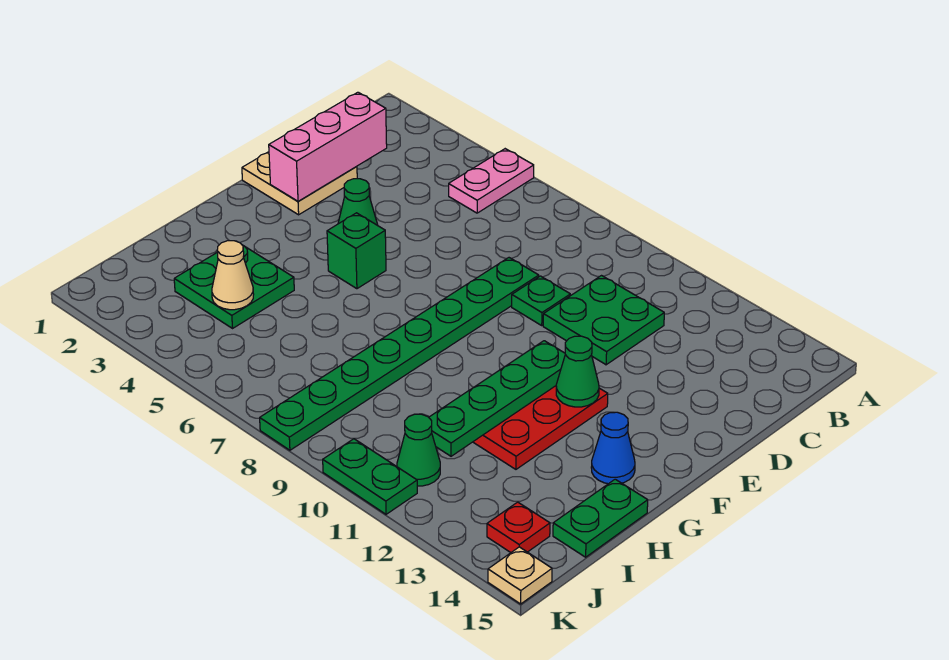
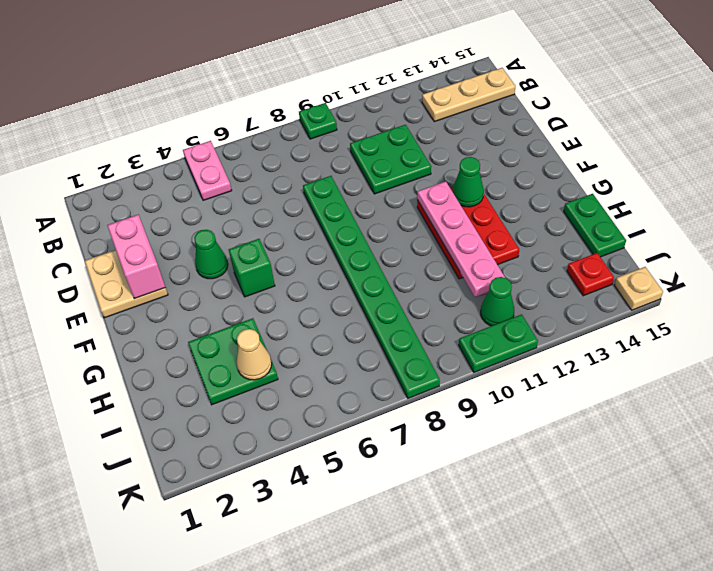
none -> tan plate B13:B15 level 1
pink brick C2:E2 level 2 -> pink brick D2:E2 level 2
green plate D9 level 1 -> green plate A9 level 1
green plate F11:I11 level 2 -> pink plate F11:I11 level 2
blue cone G14 level 1 -> none

